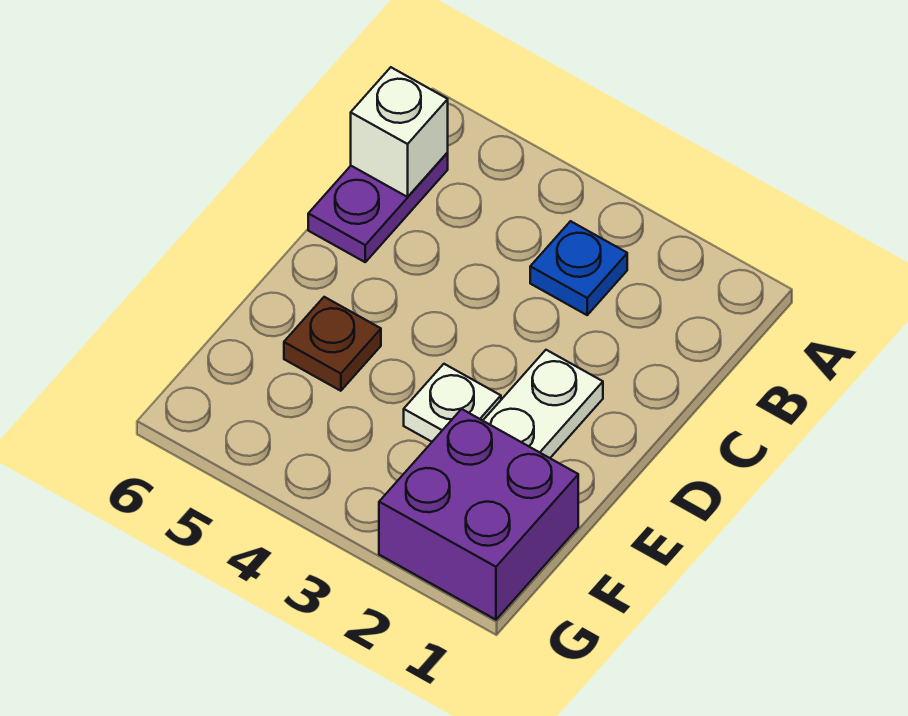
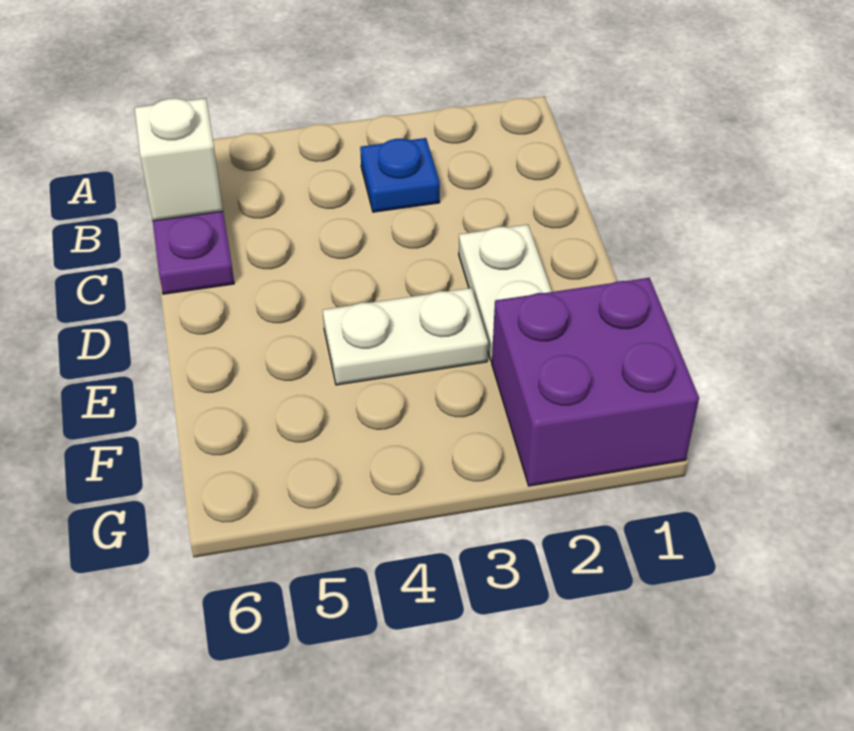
white plate E3 level 1 -> white plate E3:E4 level 1
brown plate E5 level 1 -> none

